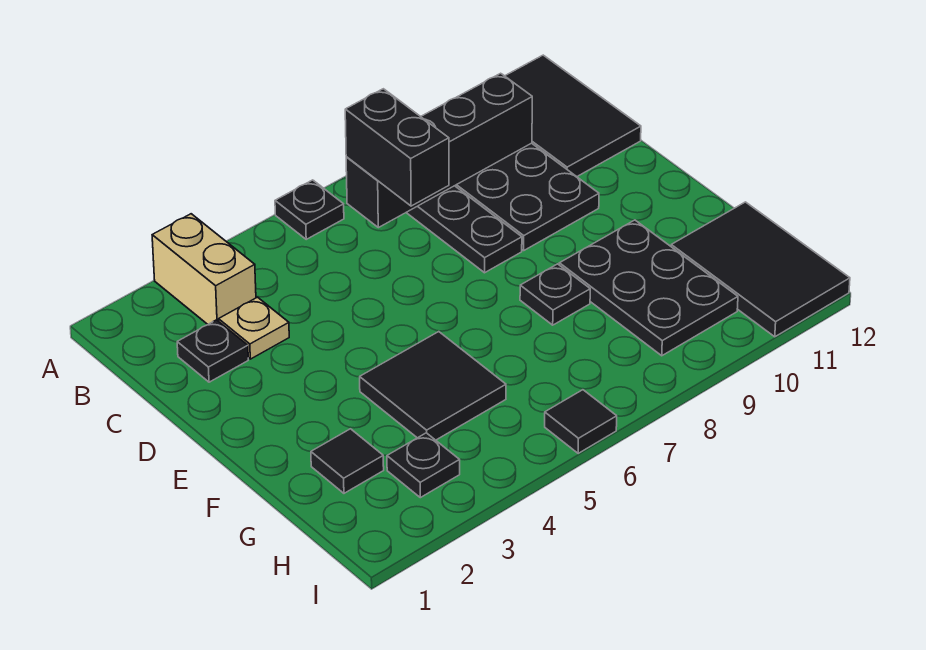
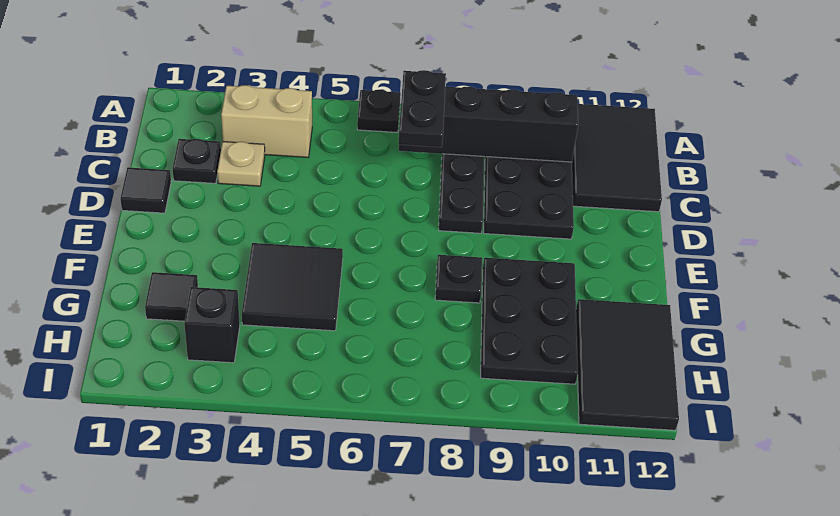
tan brick A3:B3 level 1 -> tan brick B3:B4 level 1
black brick B7:C7 level 3 -> black plate B7:C7 level 3
black plate H3 level 1 -> black brick H3 level 1
black tile I6 level 1 -> black tile D1 level 1

